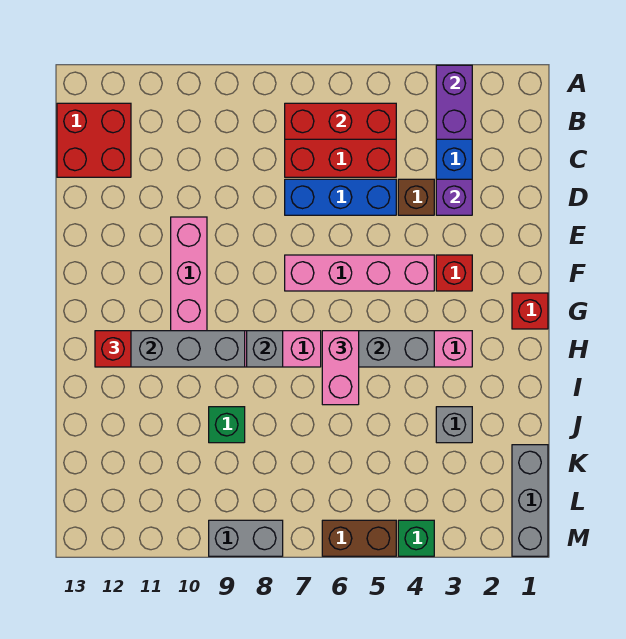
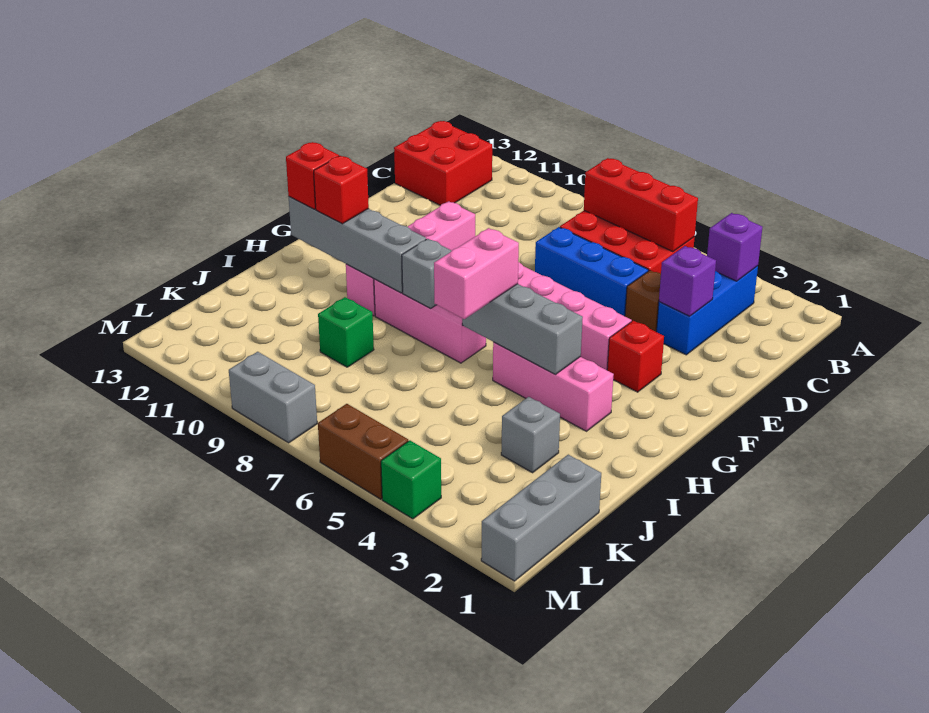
purple brick A3:B3 level 2 -> purple brick B3 level 2
red brick G1 level 1 -> red brick H11 level 3

